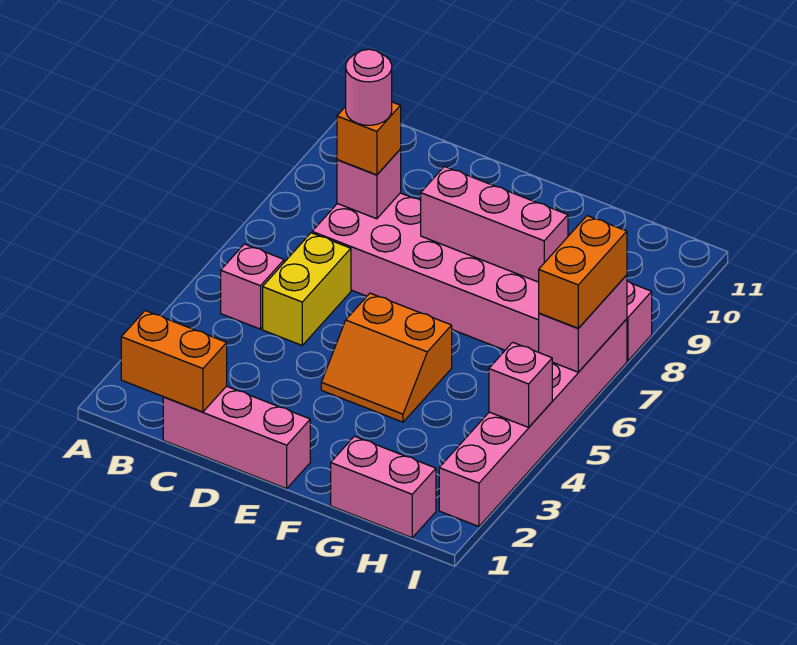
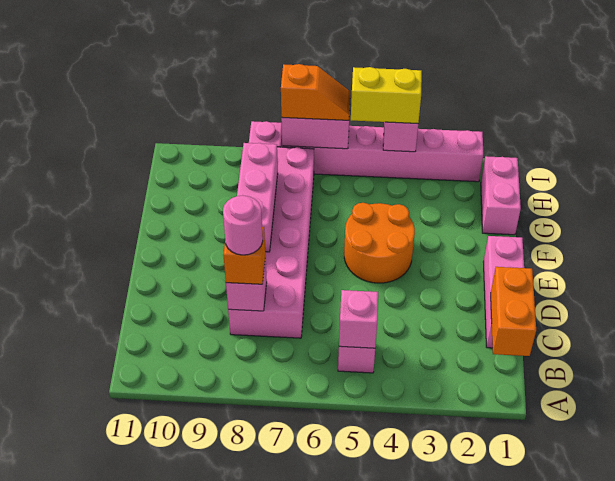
none -> pink brick B5 level 2
yellow brick C5:C6 level 1 -> yellow brick I4:I5 level 3
orange slope E4:F5 level 1 top 5 -> orange round brick E4:F5 level 1
orange brick I6:I7 level 3 -> orange slope I6:I7 level 3 top 7

